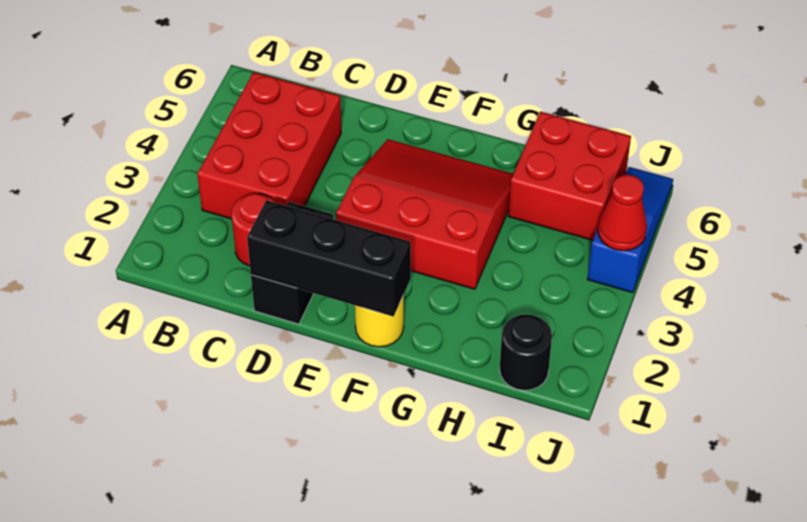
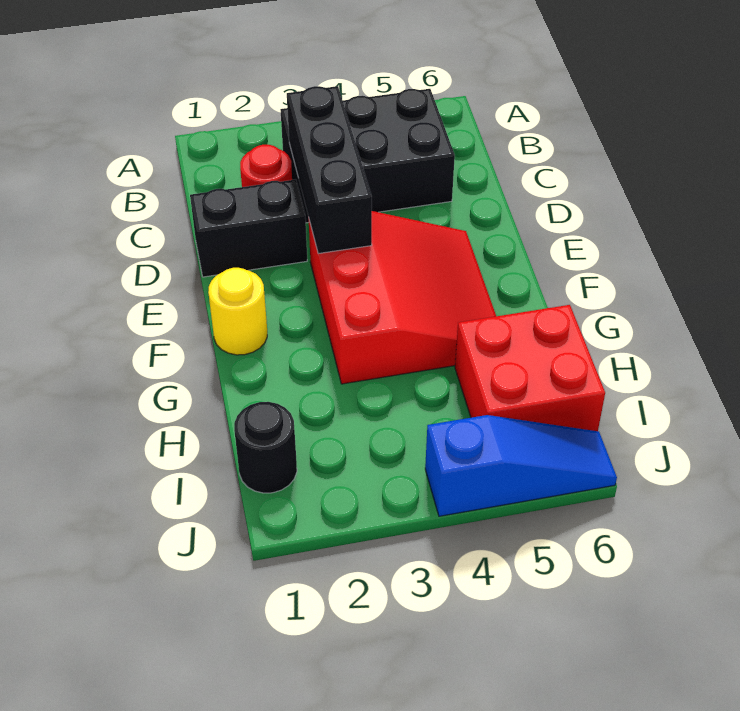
red brick B3:C5 level 1 -> black brick B3:C5 level 1
black brick D1:F1 level 2 -> black brick C3:E3 level 2
red cone J4 level 2 -> none

